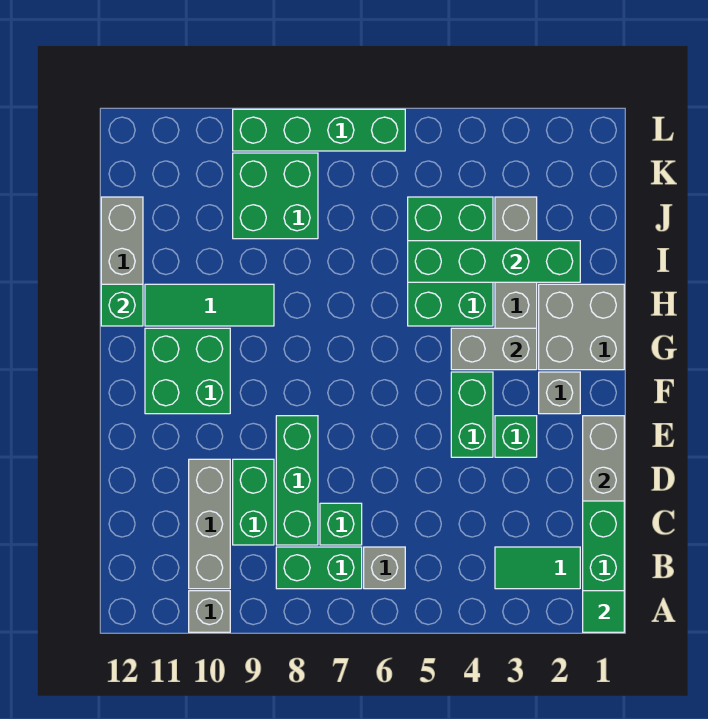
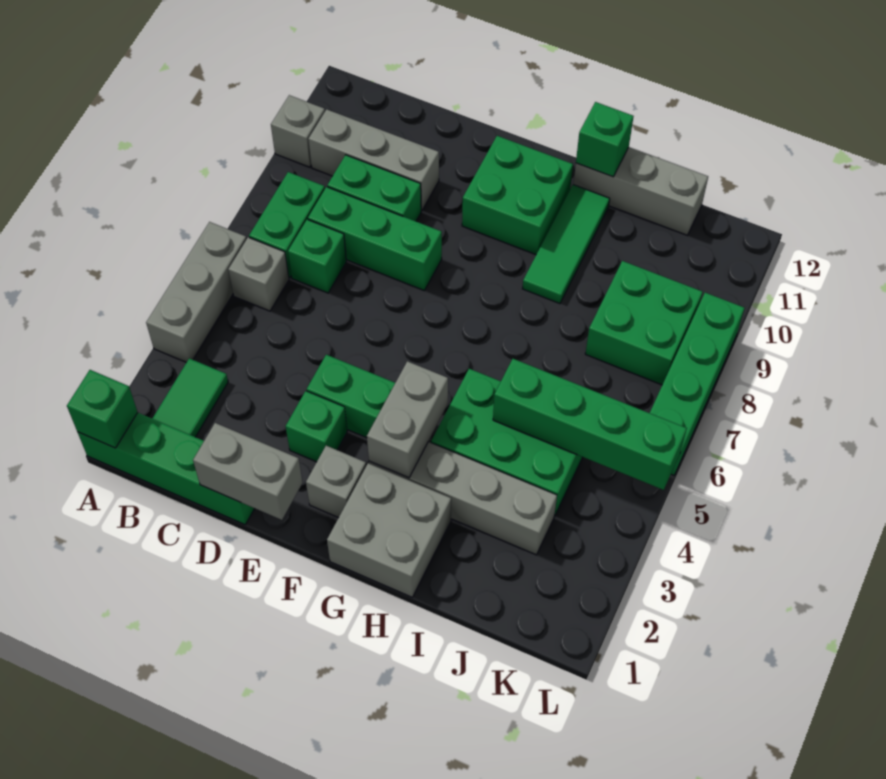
green tile A1 level 2 -> green brick A1 level 2
none -> grey brick A4:A6 level 1
green brick I2:I5 level 2 -> green brick I5:L5 level 2

